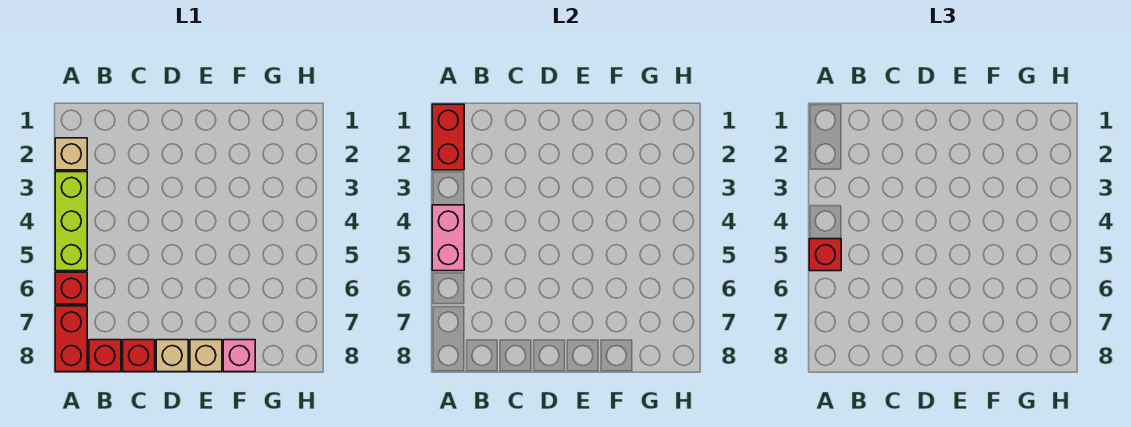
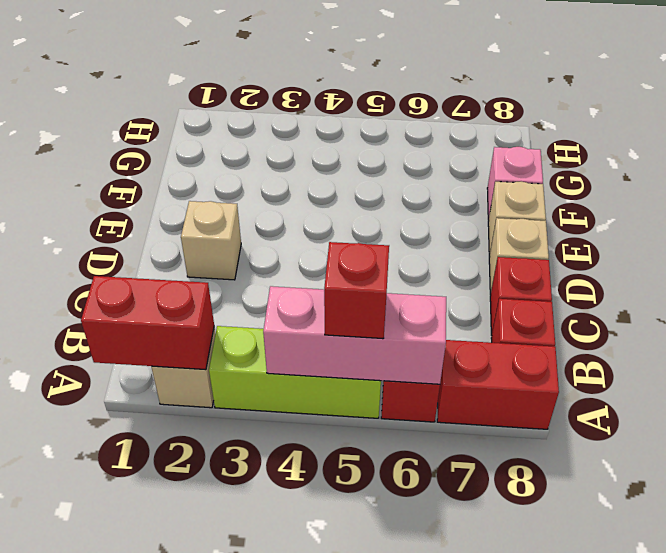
pink brick A4:A5 level 2 -> pink brick A4:A6 level 2
none -> tan brick D2 level 1

